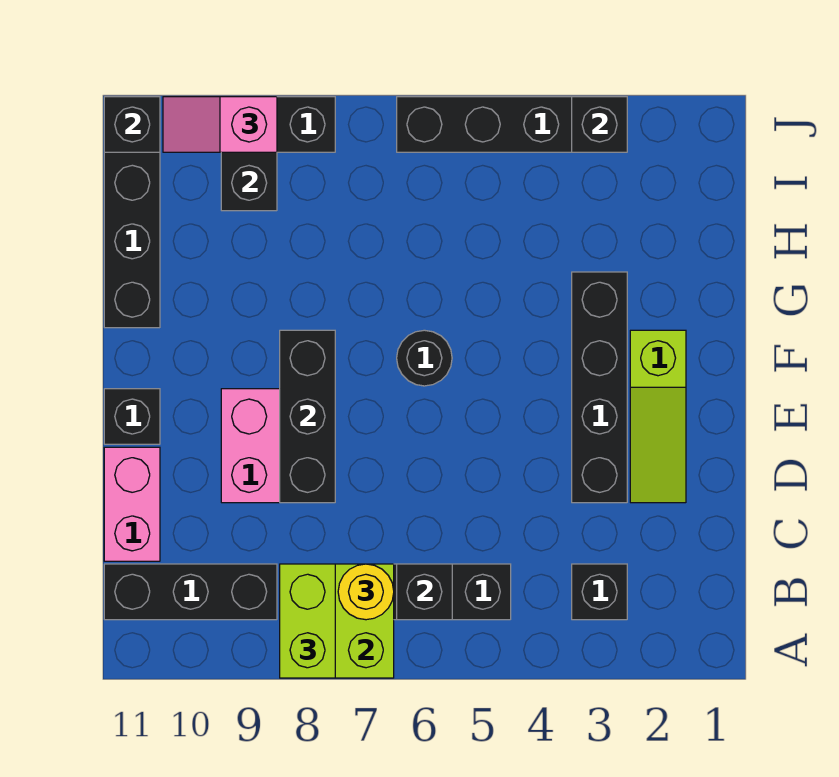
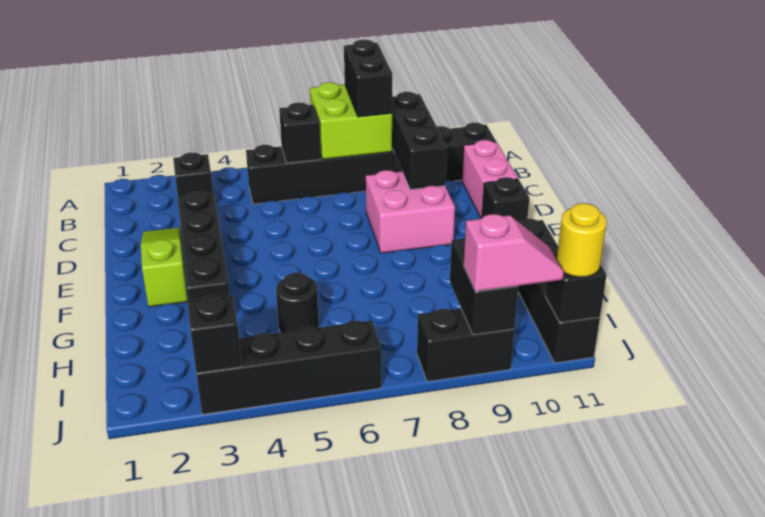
lime brick A8:B8 level 3 -> black brick A8:B8 level 3
yellow round brick B7 level 3 -> yellow round brick J11 level 3
black brick D8:F8 level 2 -> black brick B9:D9 level 2
black round brick F6 level 1 -> black round brick H5 level 1

